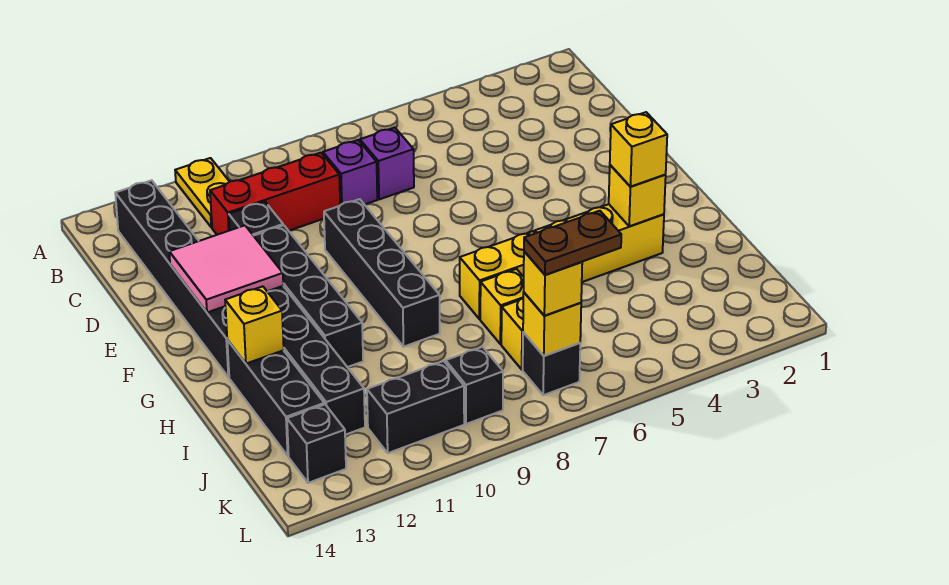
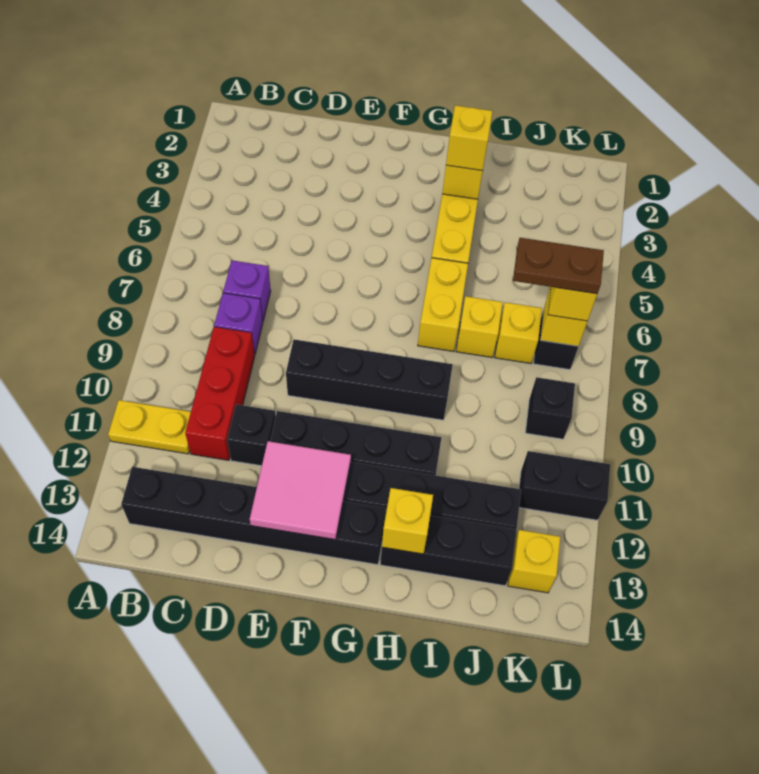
brown plate K6:K7 level 4 -> brown plate J7:K7 level 4
black brick K10:K11 level 1 -> black brick K11:L11 level 1
black brick K13 level 1 -> yellow brick K13 level 1

